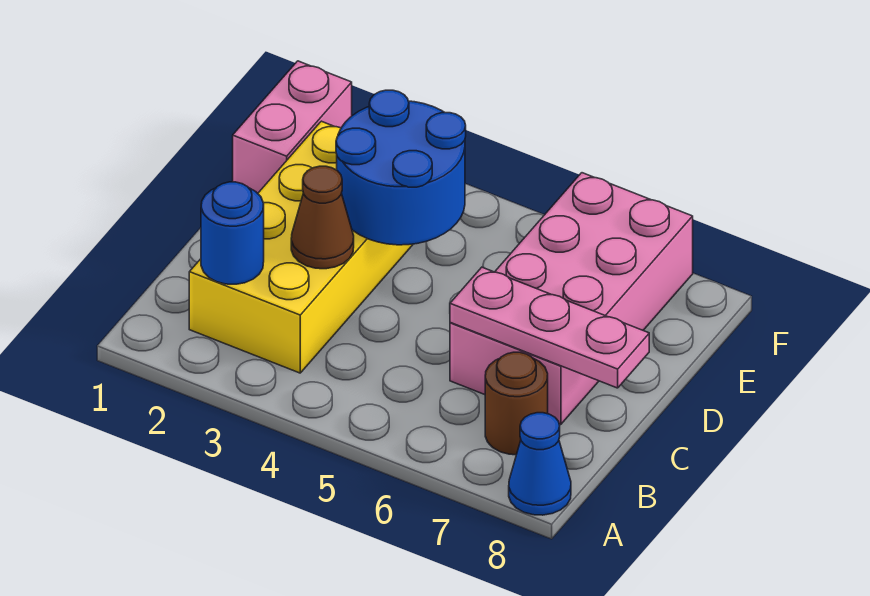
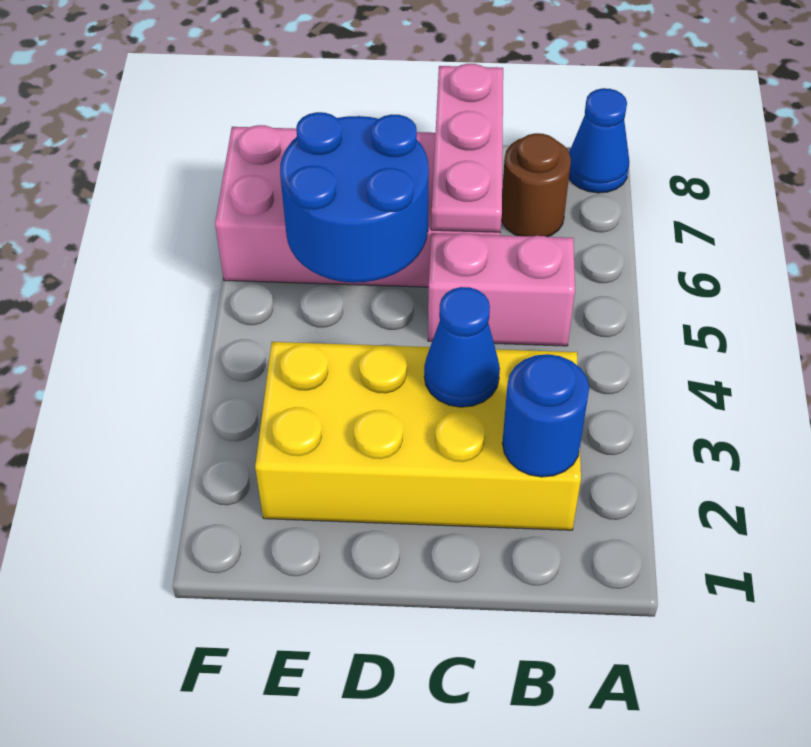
brown cone C3 level 2 -> blue cone C3 level 2
blue round brick D3:E4 level 2 -> blue round brick D5:E6 level 2
pink brick E1:F1 level 1 -> pink brick B5:C5 level 1

